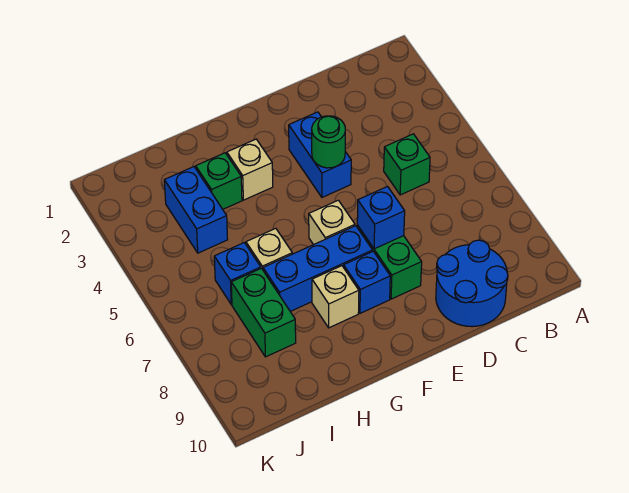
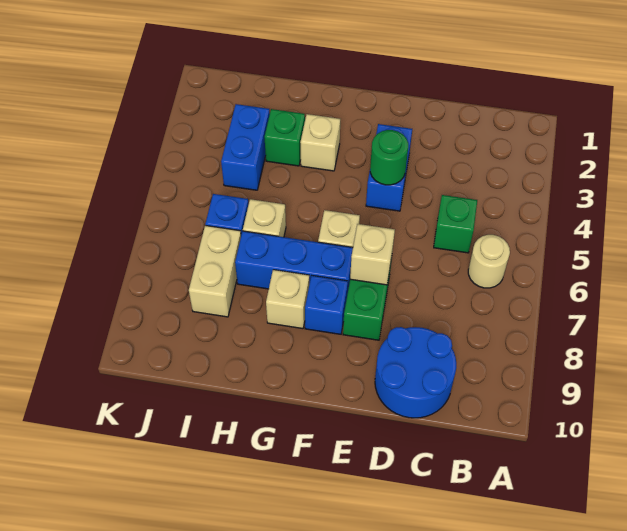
none -> tan round brick B6 level 1
blue brick E7 level 2 -> tan brick E7 level 2
green brick I7:I8 level 1 -> tan brick I7:I8 level 1

